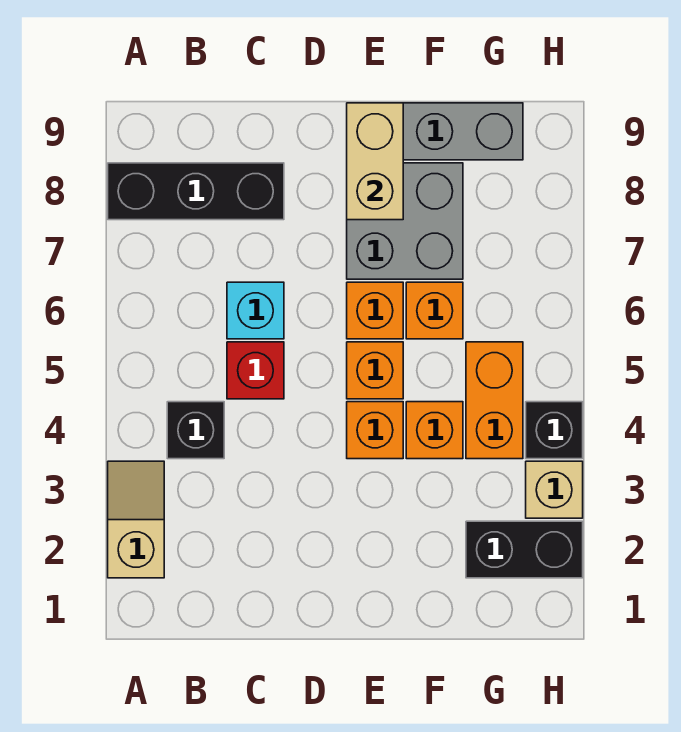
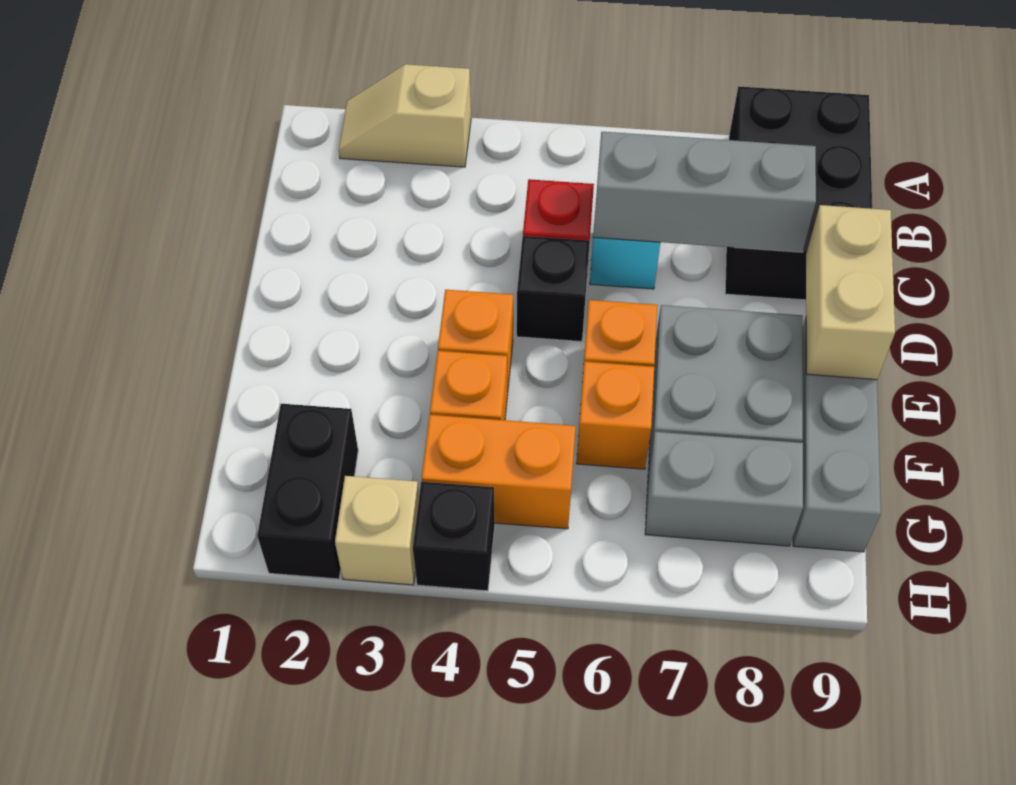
tan slope A2:A3 level 1 top 2 -> tan slope A2:A3 level 1 top 3
black brick A8:C8 level 1 -> black brick A8:C9 level 1
black brick B4 level 1 -> black brick D5 level 1
none -> grey brick C6:C8 level 2
orange brick E5 level 1 -> none
tan brick E8:E9 level 2 -> tan brick D9:E9 level 2
none -> grey brick G7:G8 level 1

